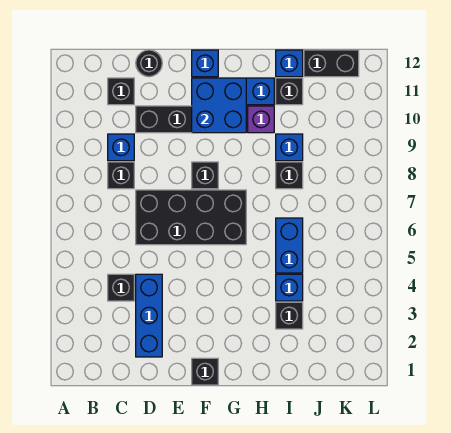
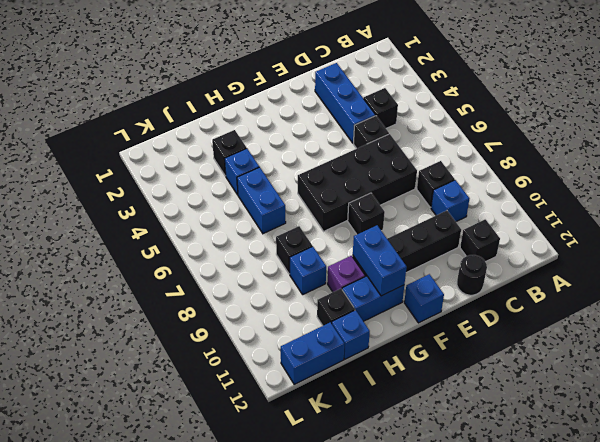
black brick F1 level 1 -> black brick D5 level 1
blue brick F10:G11 level 2 -> blue brick G10:G11 level 2
black brick J12:K12 level 1 -> blue brick J12:K12 level 1

